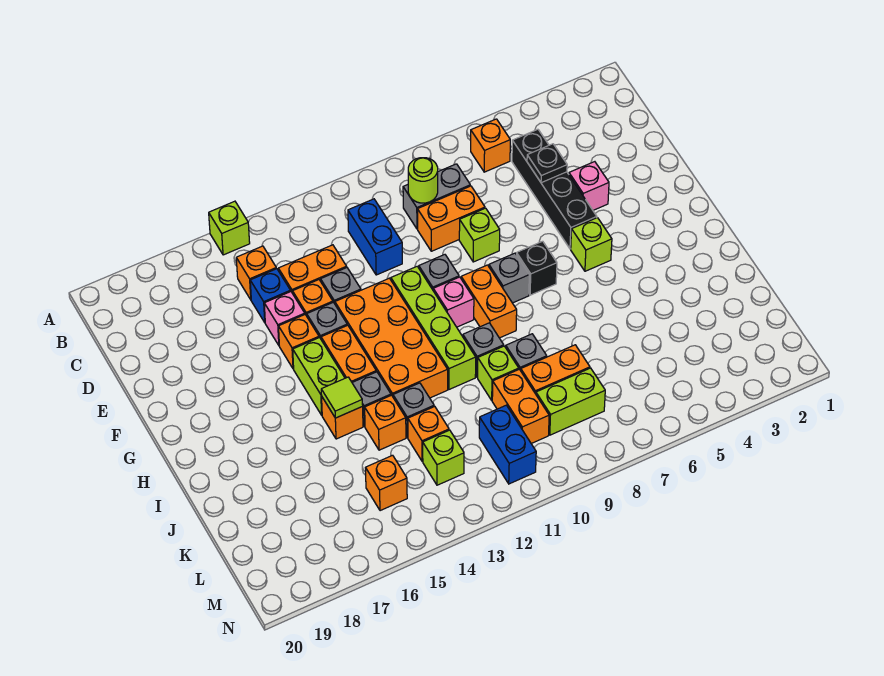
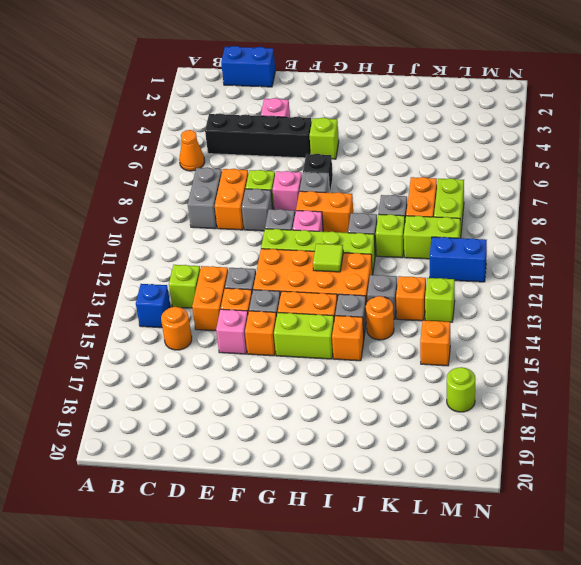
lime brick A15 level 1 -> lime brick C13 level 1
orange brick B6 level 1 -> orange cone B6 level 1
lime round brick C9 level 2 -> lime round brick M17 level 1
blue brick C11:D11 level 1 -> blue brick C1:D1 level 1
orange brick C15 level 1 -> orange round brick C15 level 1
black plate D5 level 2 -> none
blue brick D15 level 1 -> blue brick B14 level 1
none -> grey brick E9 level 1
none -> pink brick F8 level 1
lime tile I15 level 2 -> lime tile H12 level 2
orange brick J14 level 1 -> orange round brick J14 level 1
orange brick K10:L10 level 1 -> lime brick K10:L10 level 1

